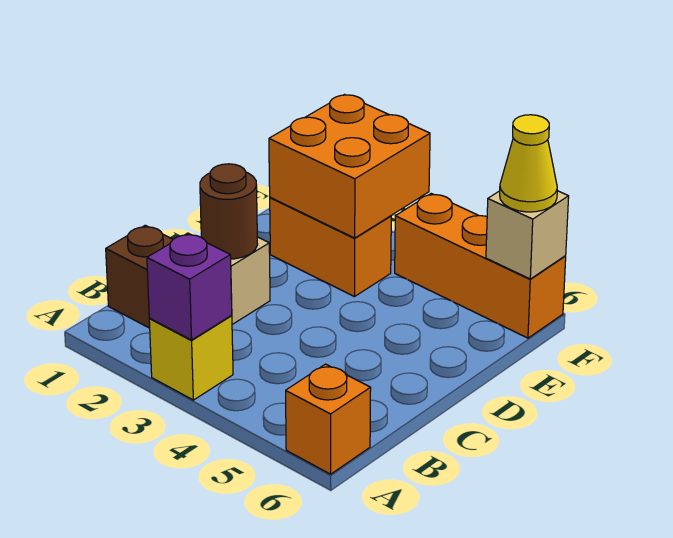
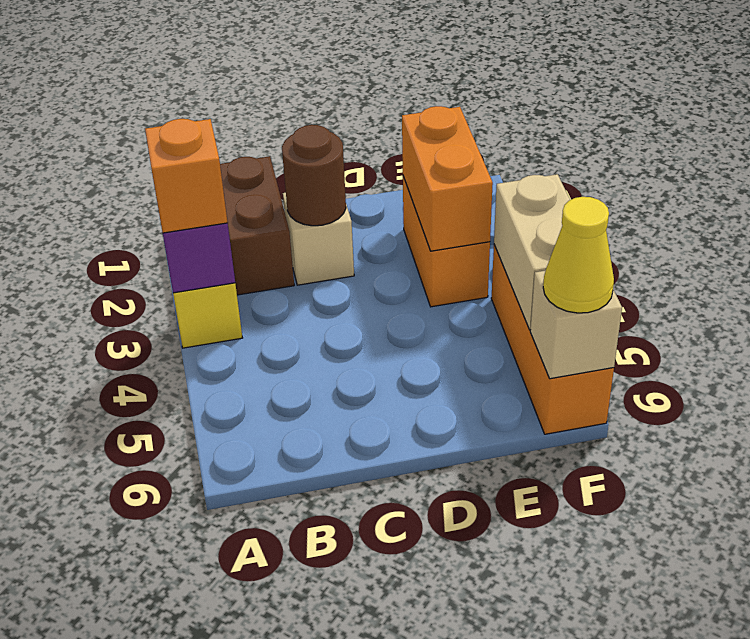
orange brick A6 level 1 -> orange brick A3 level 3
orange brick E2:F3 level 2 -> orange brick E2:E3 level 2
none -> tan brick F4:F5 level 2

